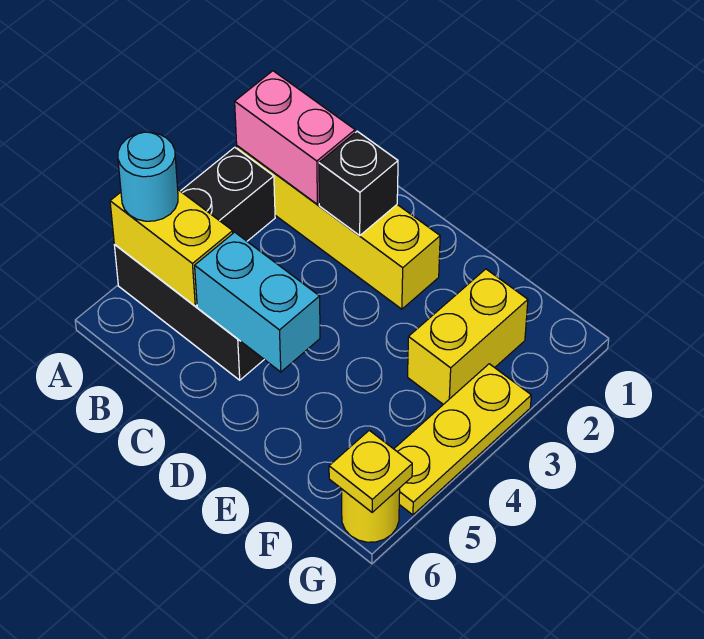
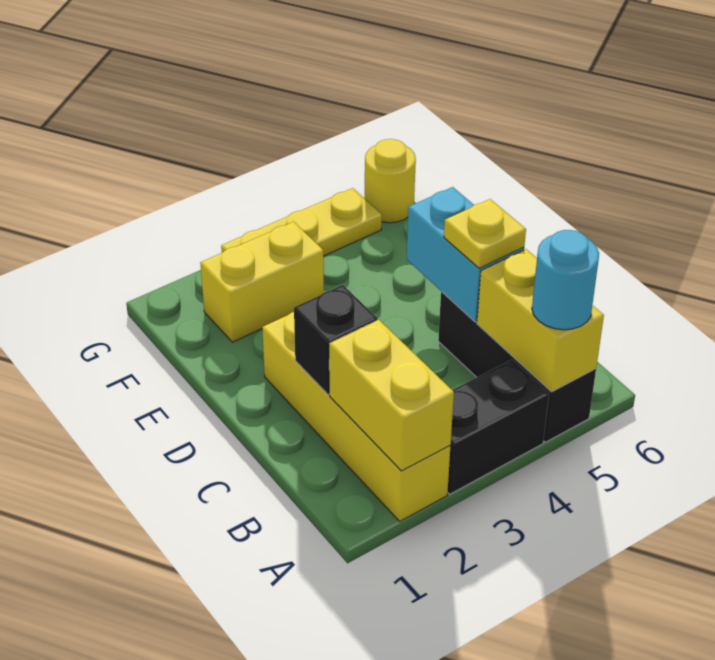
pink brick A2:B2 level 2 -> yellow brick A2:B2 level 2
yellow plate G6 level 2 -> yellow plate C5 level 3

